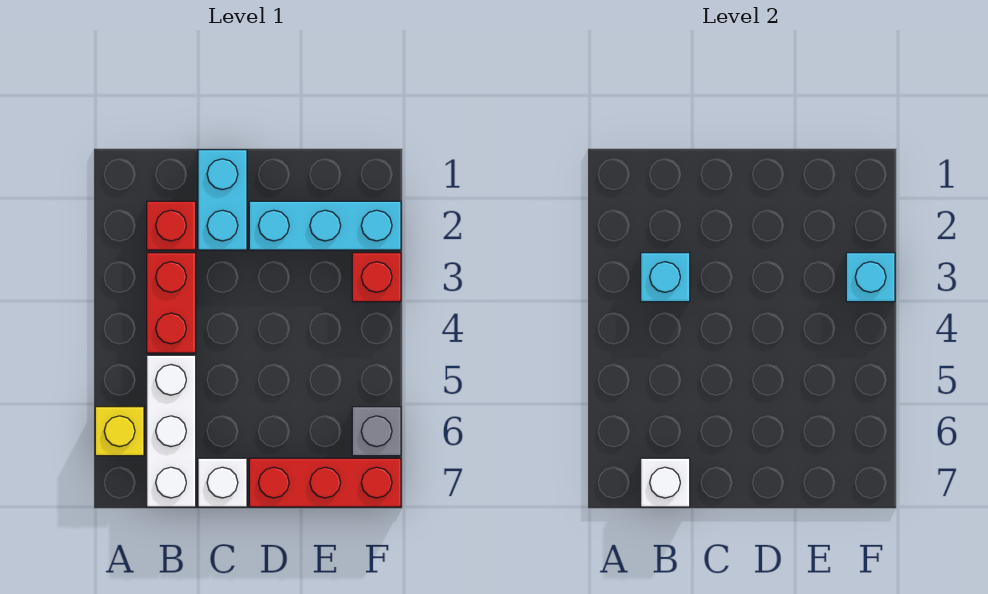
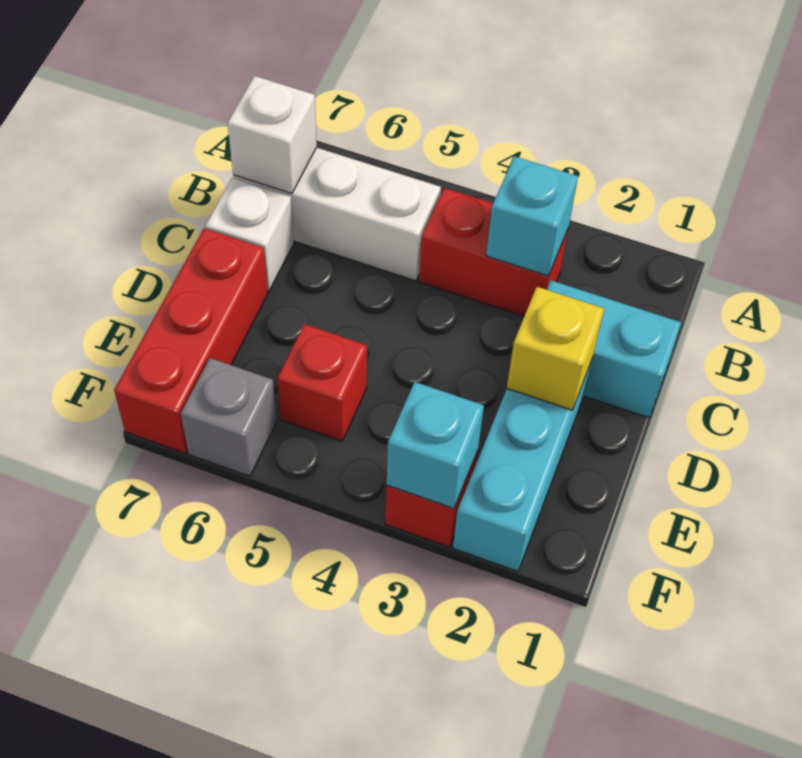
yellow brick A6 level 1 -> yellow brick D2 level 2
red brick B2 level 1 -> red brick E5 level 1

